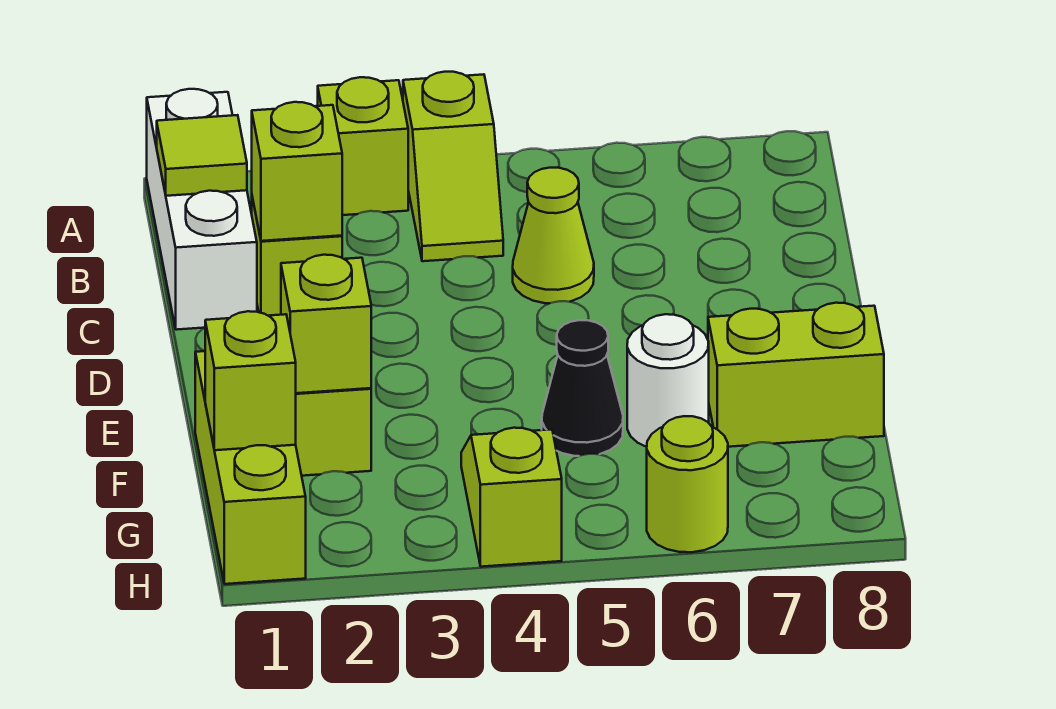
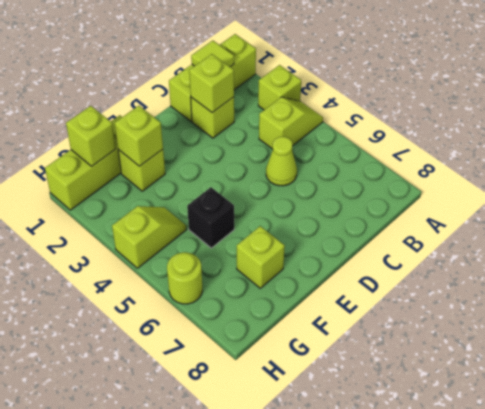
white brick A1:C1 level 1 -> lime brick A1:C1 level 1
lime slope A4:B4 level 1 top A -> lime slope A4:B4 level 1 top B
black cone F5 level 1 -> black brick F5 level 1
white round brick F6 level 1 -> none
lime brick F7:F8 level 1 -> lime brick F7 level 1

